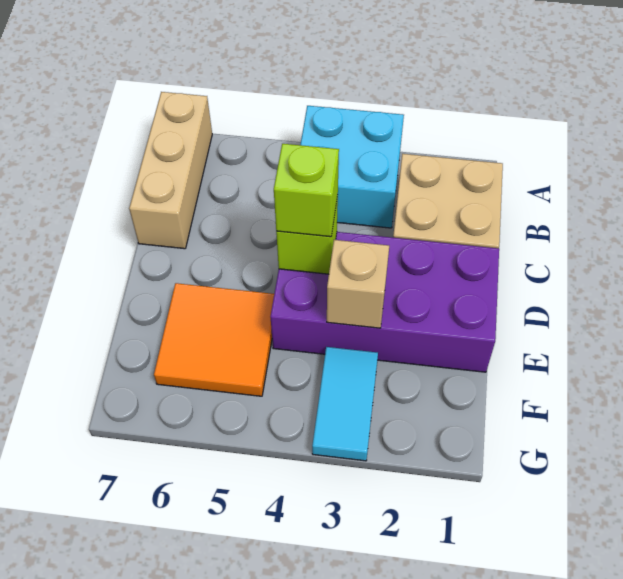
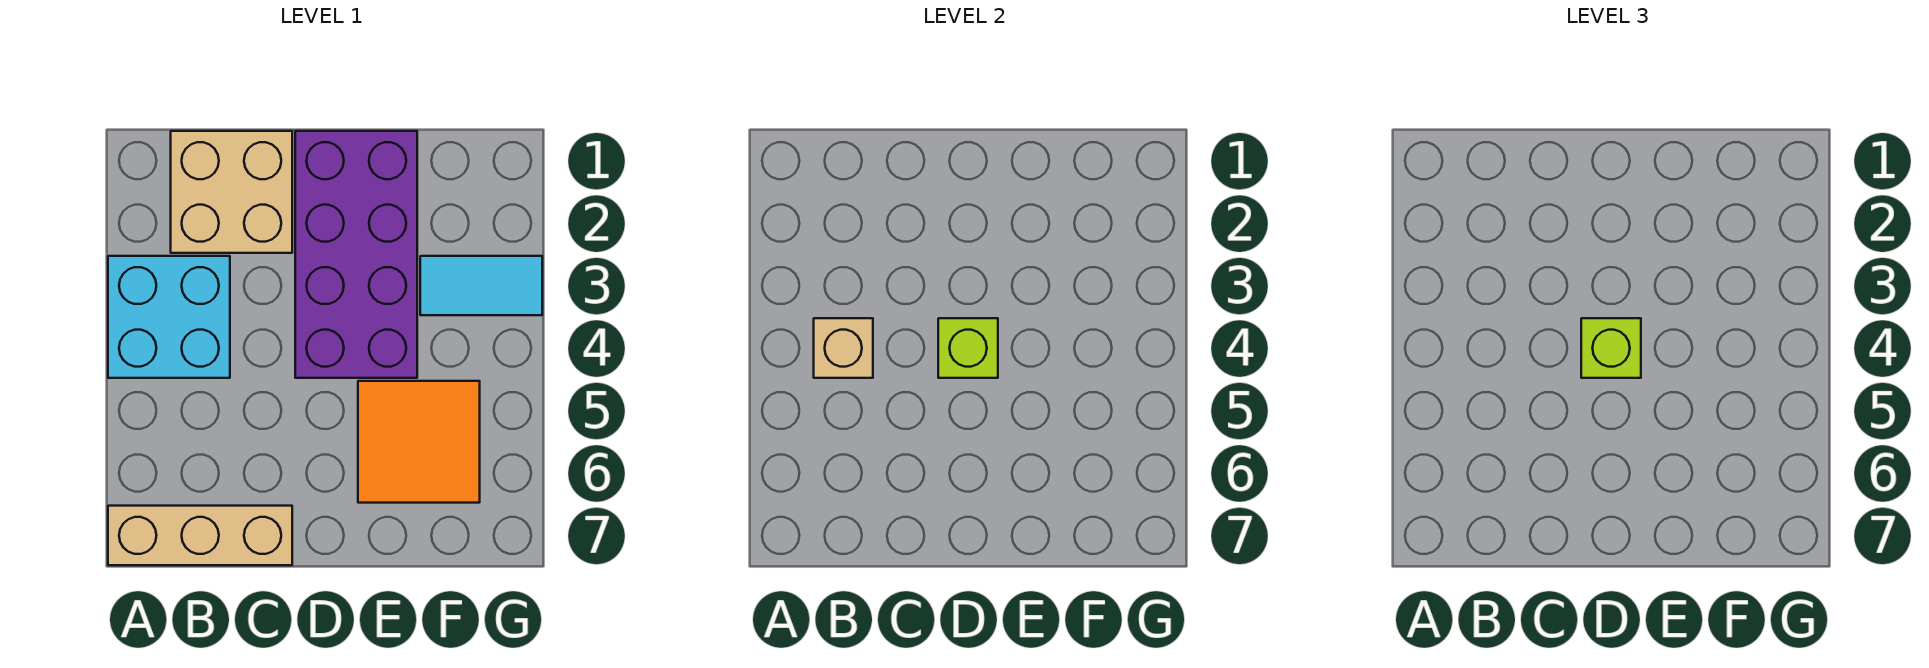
tan brick E3 level 2 -> tan brick B4 level 2

